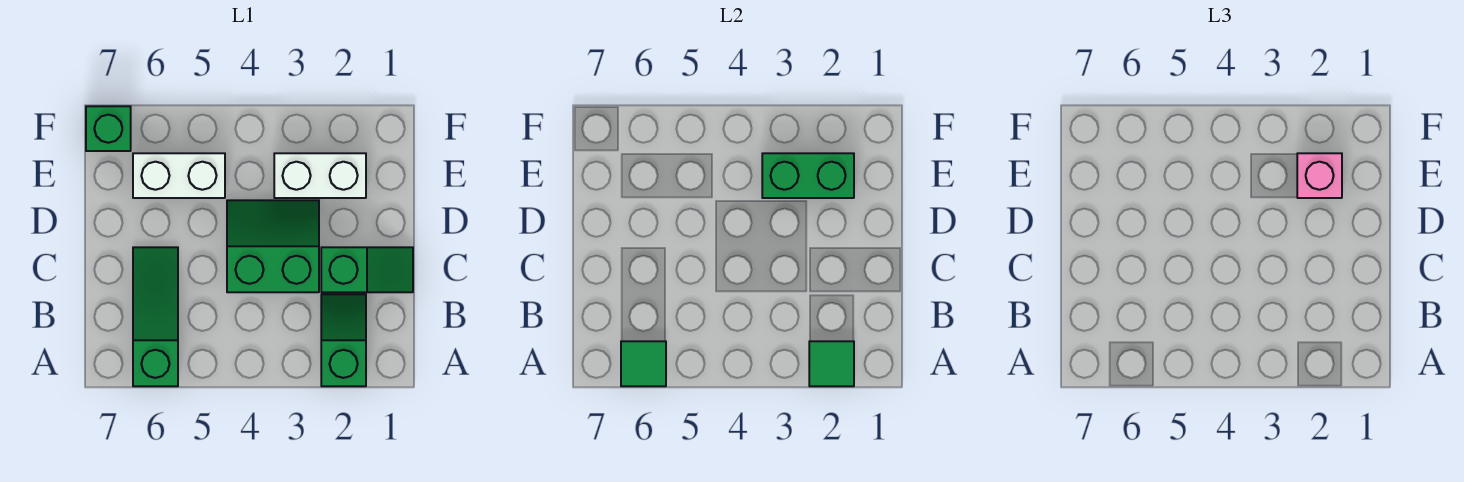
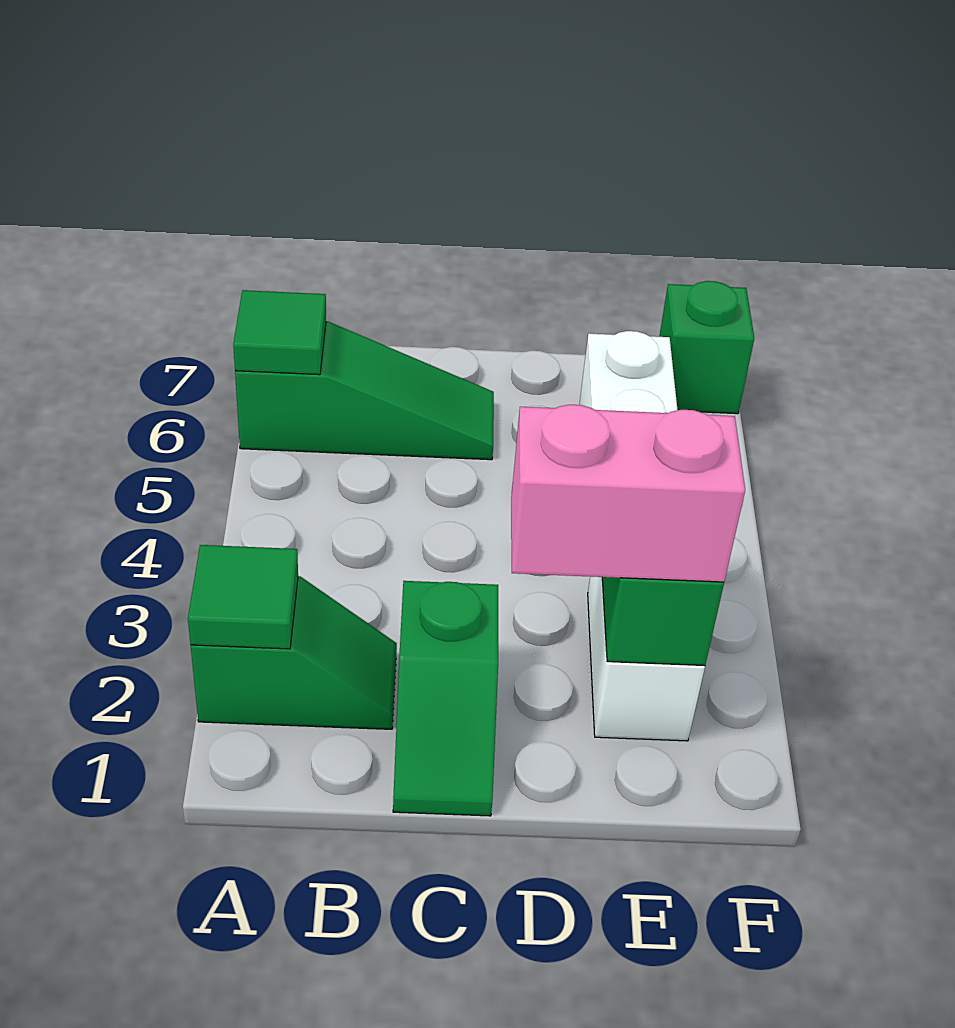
green slope C3:D4 level 1 top C -> none
pink brick E2 level 3 -> pink brick D2:E2 level 3

